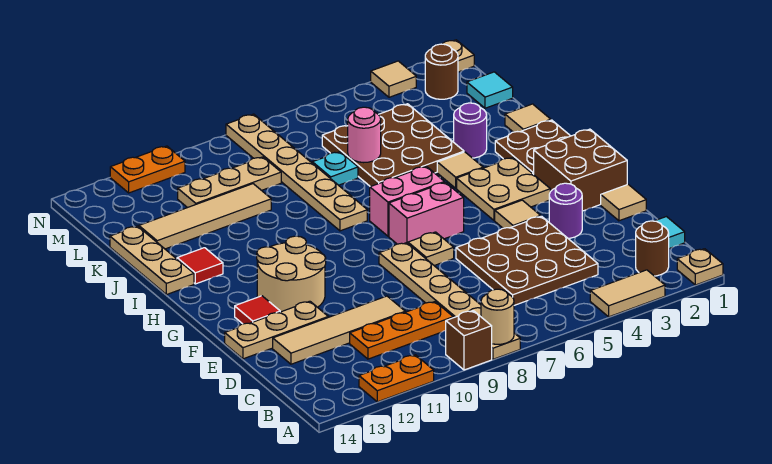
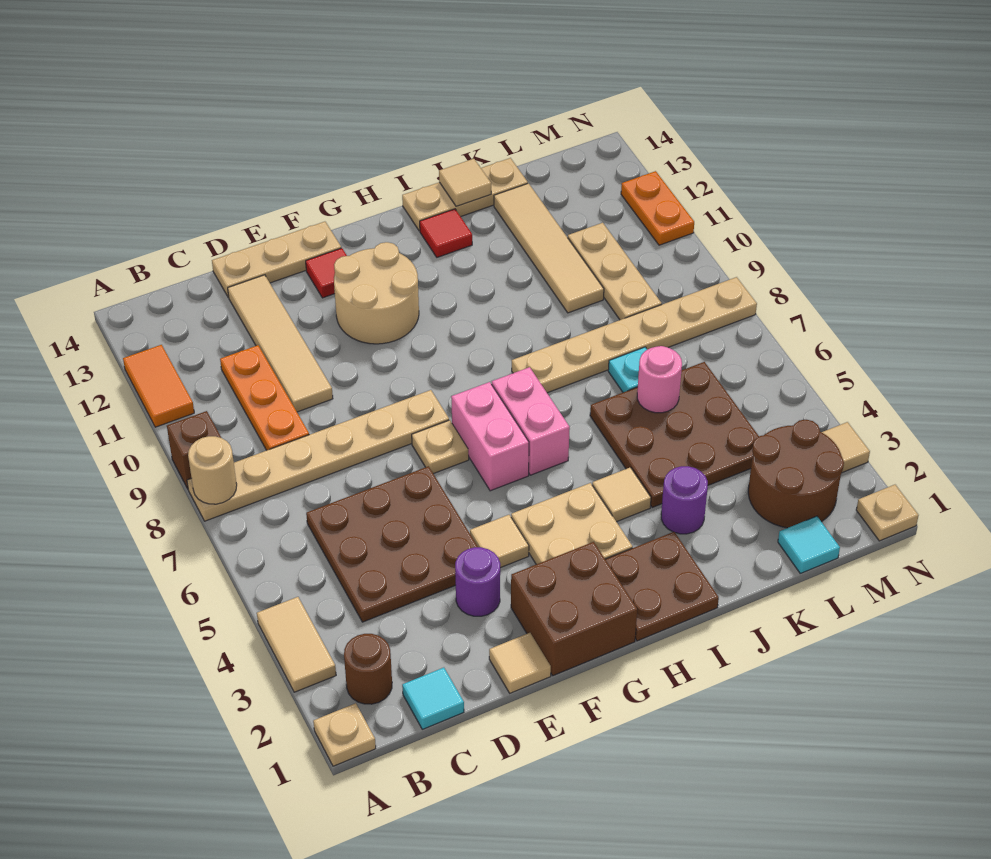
orange plate A11:A12 level 1 -> orange tile A11:A12 level 1
tan plate E12:E14 level 1 -> tan plate D14:F14 level 1
tan tile J1 level 1 -> tan tile J14 level 2
brown round brick M2 level 1 -> brown round brick L2:M3 level 1

